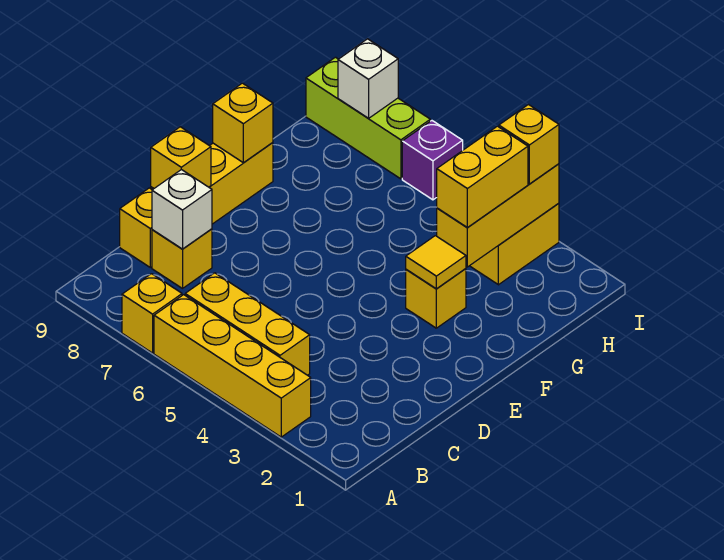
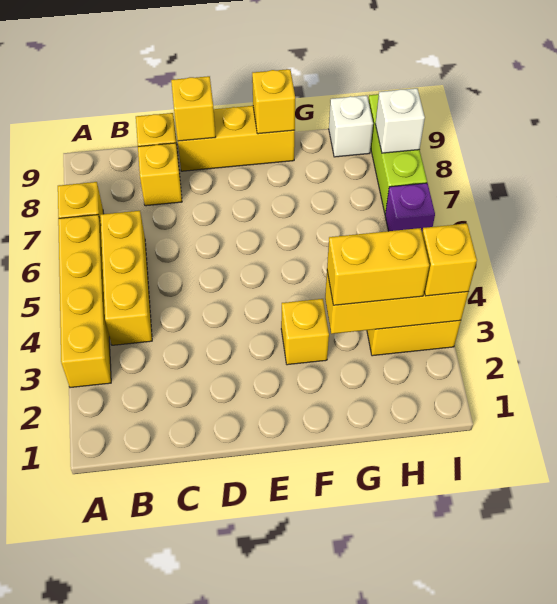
white brick C8 level 2 -> white brick H9 level 1
yellow tile F3 level 2 -> none

